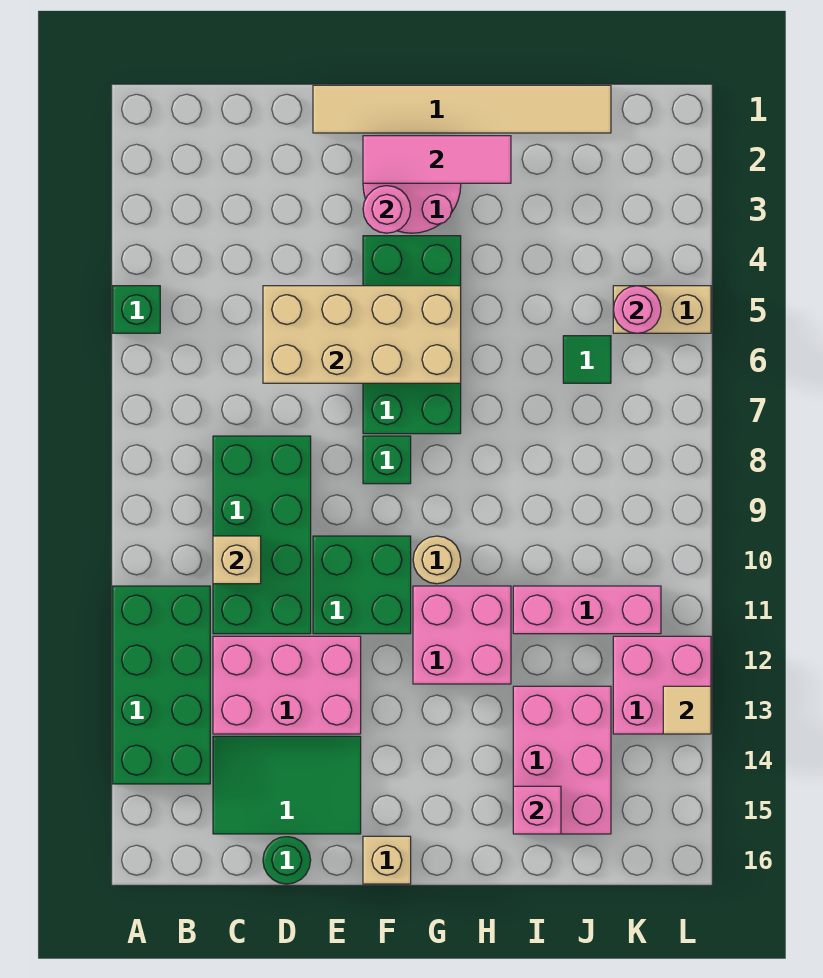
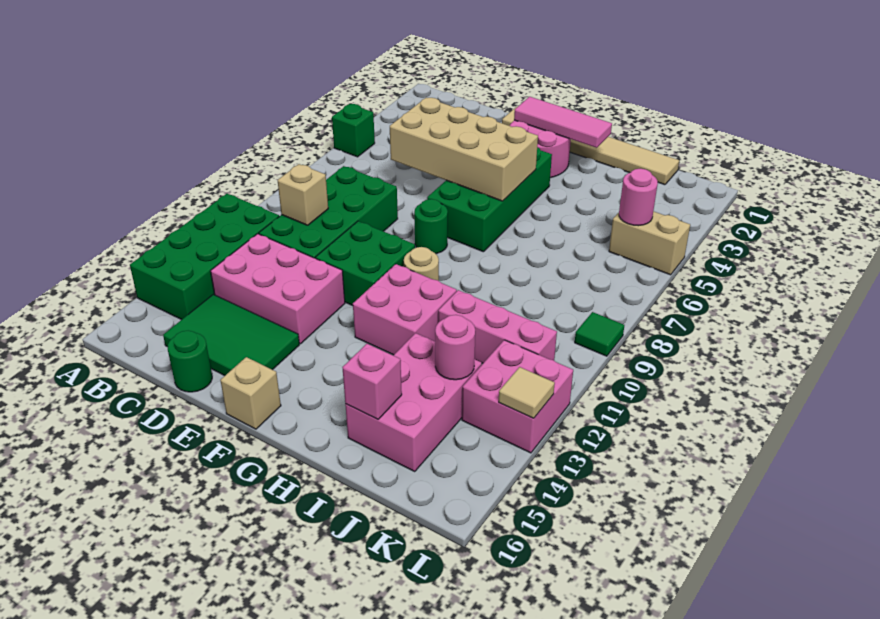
pink round brick F3 level 2 -> pink round brick J13 level 2
green brick F8 level 1 -> green round brick F8 level 1
green tile J6 level 1 -> green tile L9 level 1

